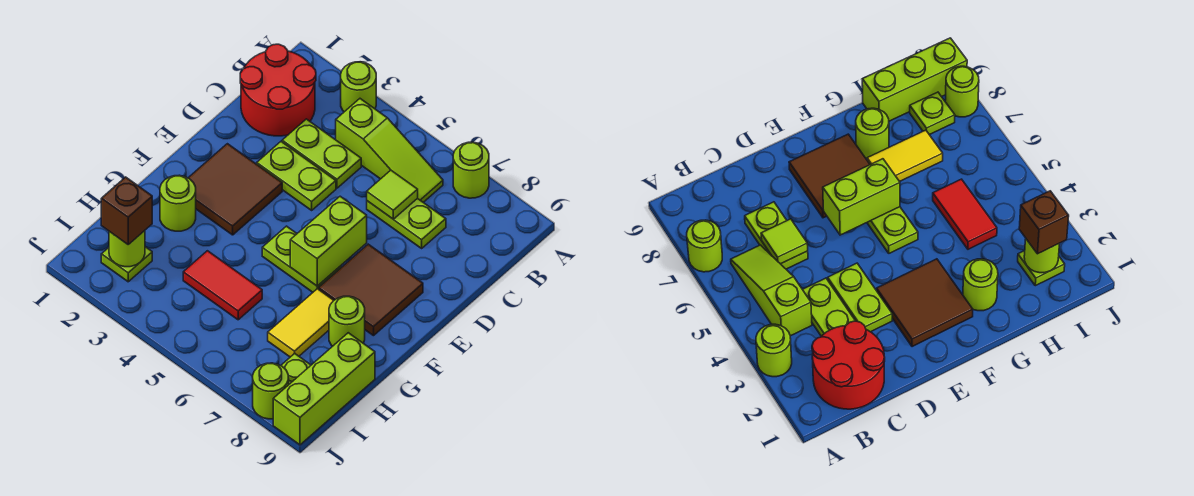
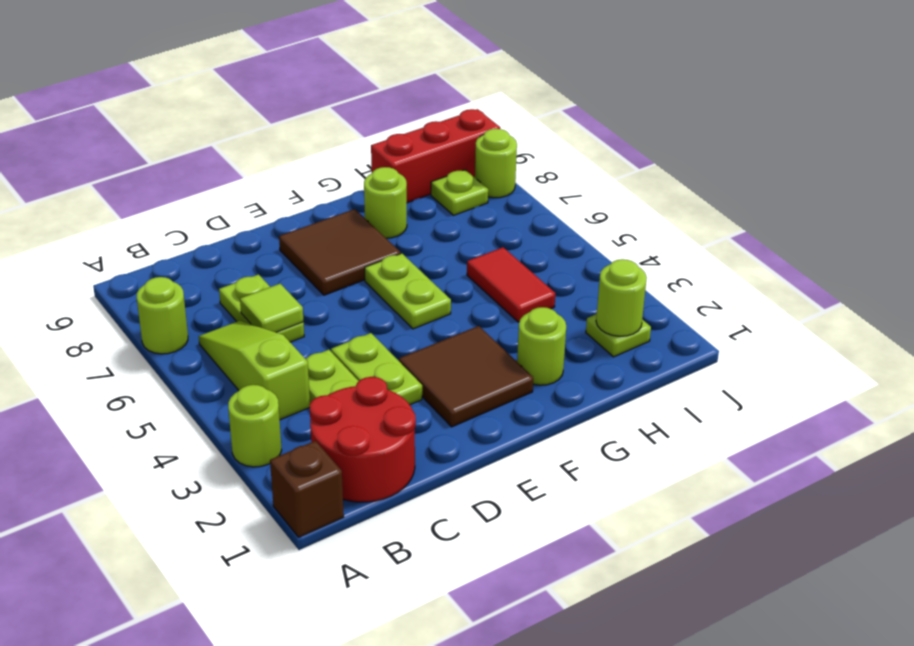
lime brick E6:F6 level 2 -> none
yellow tile G7:H7 level 1 -> none
lime brick H9:J9 level 1 -> red brick H9:J9 level 1
brown brick I2 level 3 -> brown brick A1 level 1

